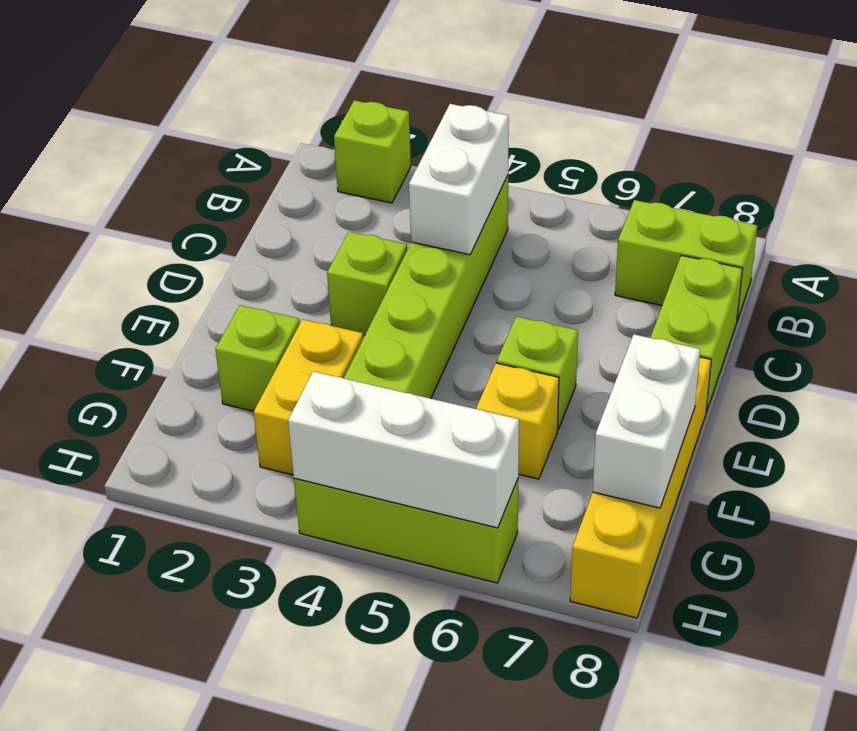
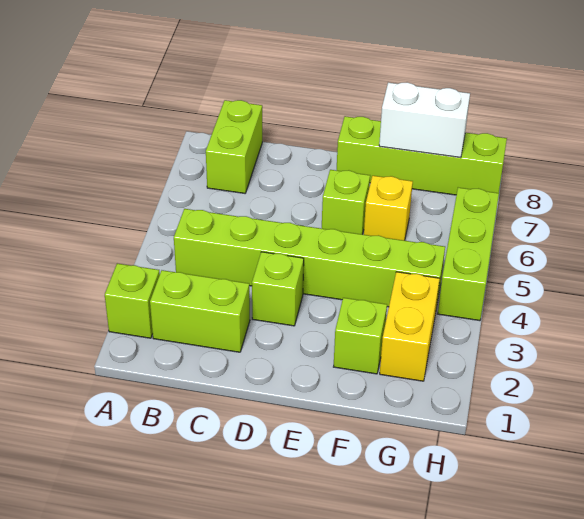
white brick B4:C4 level 2 -> none
lime brick C8:D8 level 1 -> lime brick B2:C2 level 1
yellow brick E8:H8 level 1 -> lime brick E8:H8 level 1
yellow brick F3:G3 level 1 -> yellow brick G2:G3 level 1
white brick H4:H6 level 2 -> none

